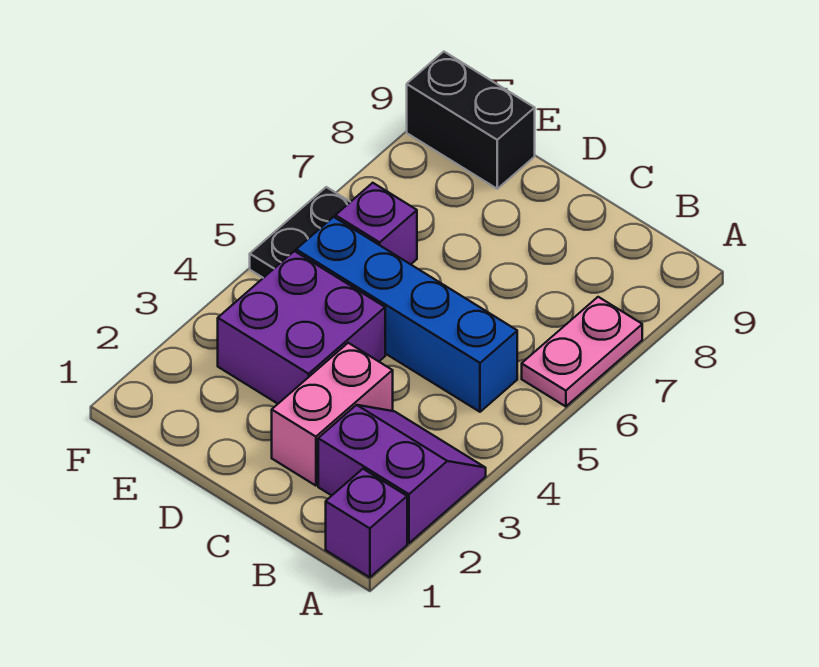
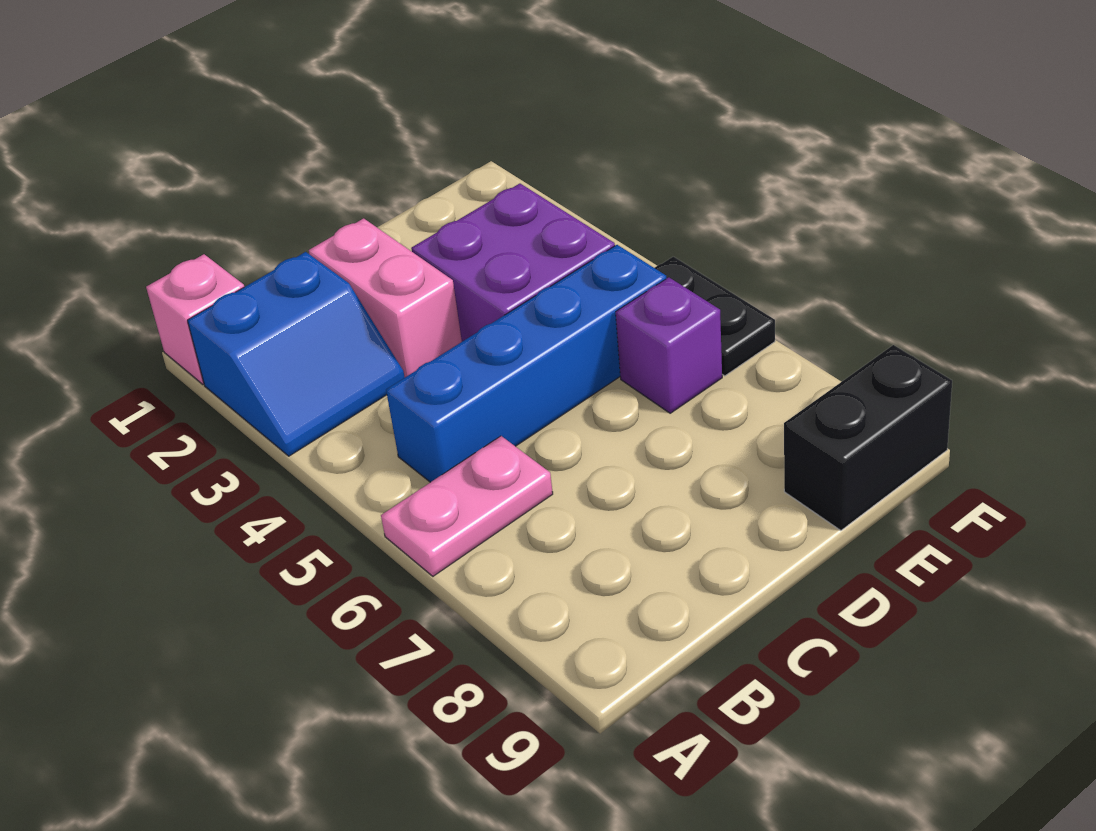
purple brick A1 level 1 -> pink brick A1 level 1
purple slope A2:B3 level 1 top 2 -> blue slope A2:B3 level 1 top 2
pink plate A6:A7 level 1 -> pink plate A6:B6 level 1

